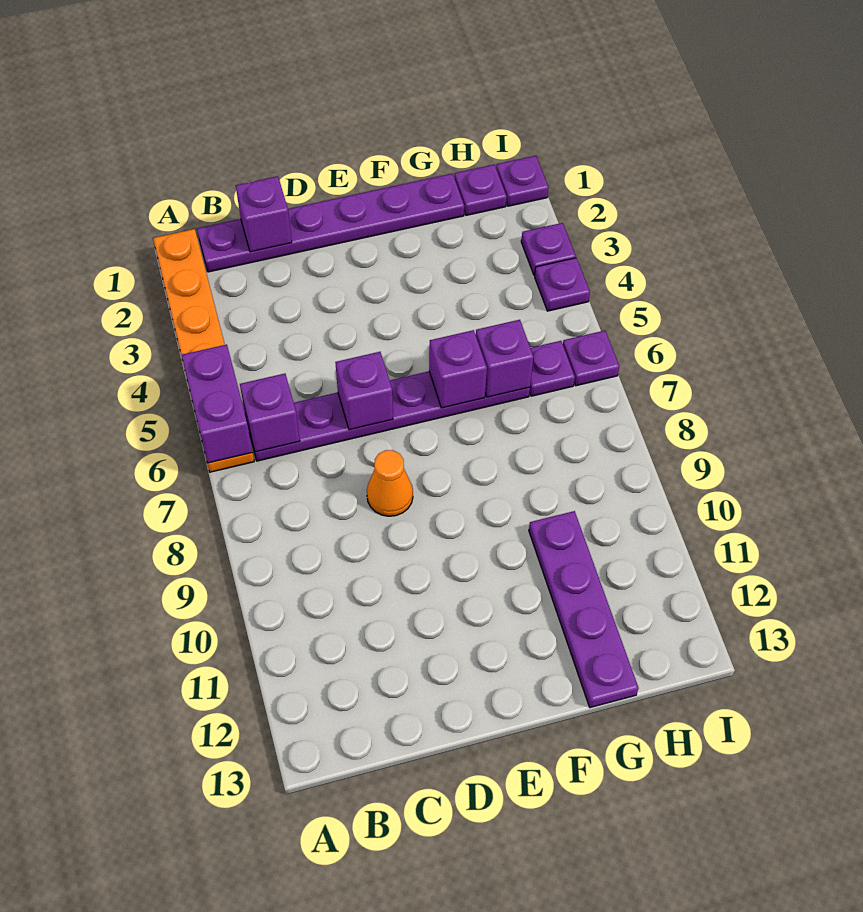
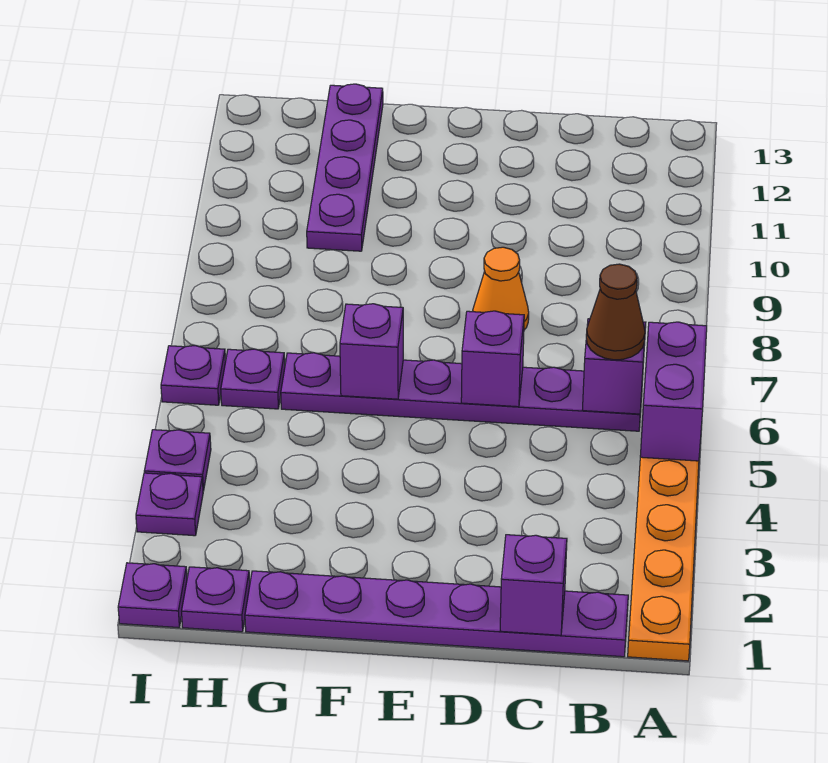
none -> brown cone B6 level 3
purple brick G6 level 2 -> none

